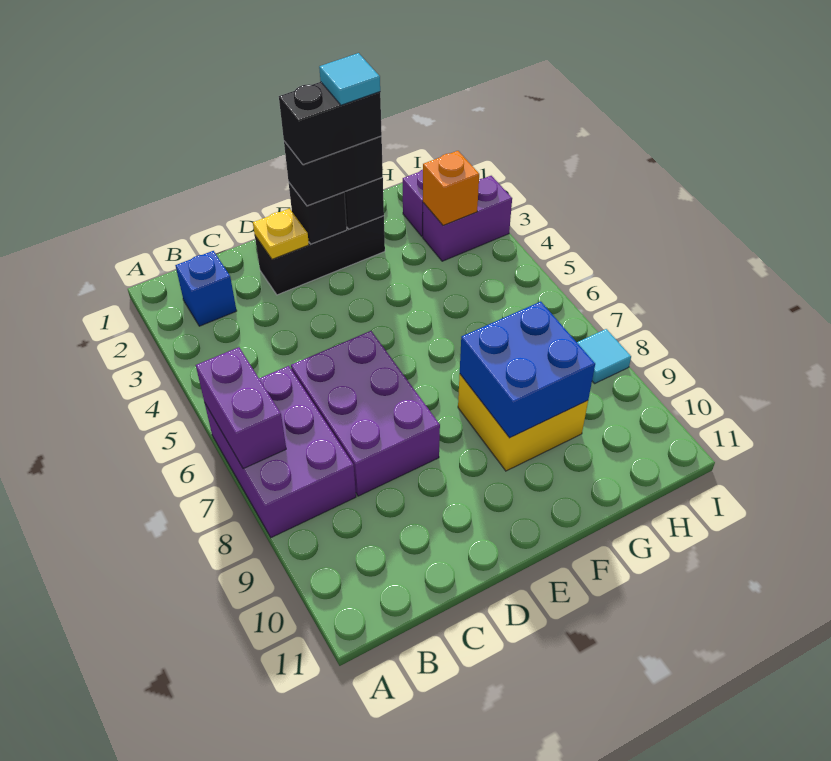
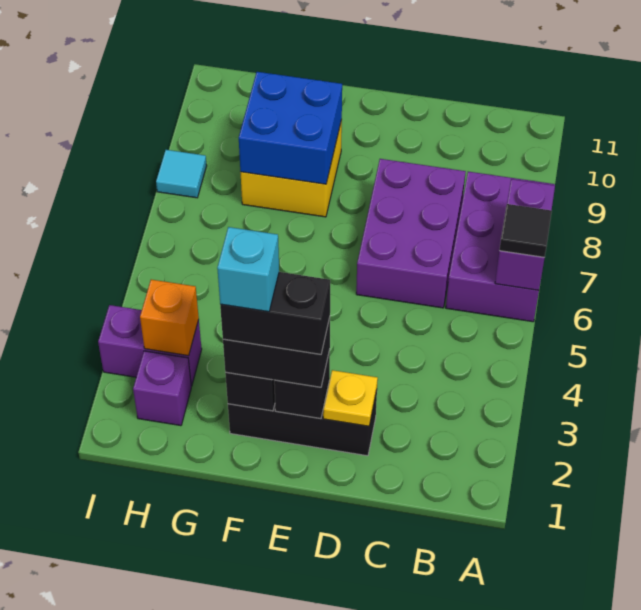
none -> black tile A6 level 3
blue brick B2 level 1 -> none
cyan tile F2 level 5 -> cyan brick F2 level 5

